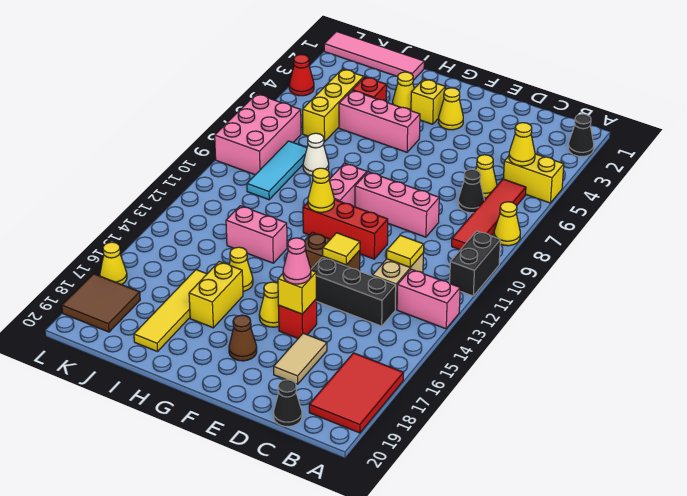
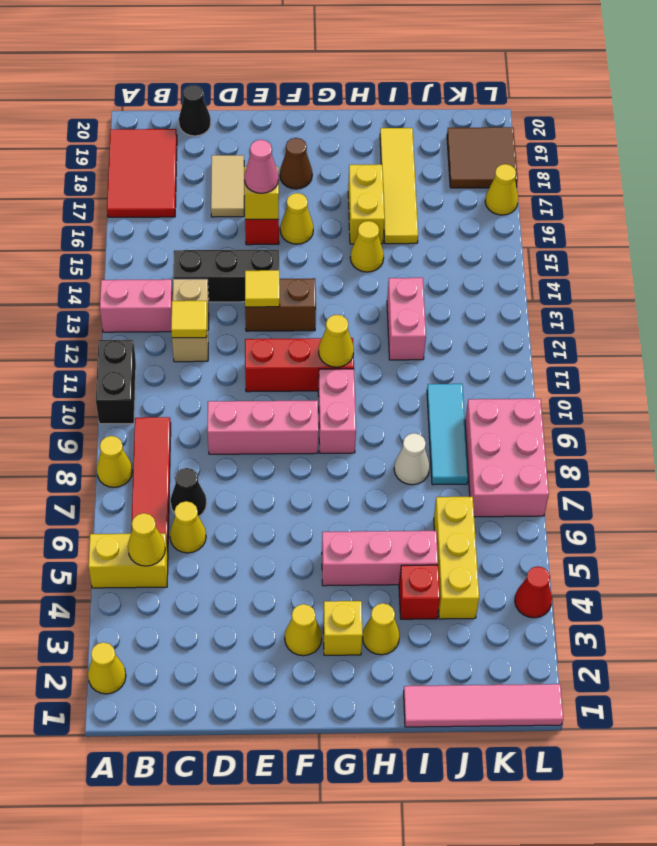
black cone A2 level 1 -> yellow cone A2 level 1
pink brick H13:I13 level 1 -> pink brick I12:I13 level 1

